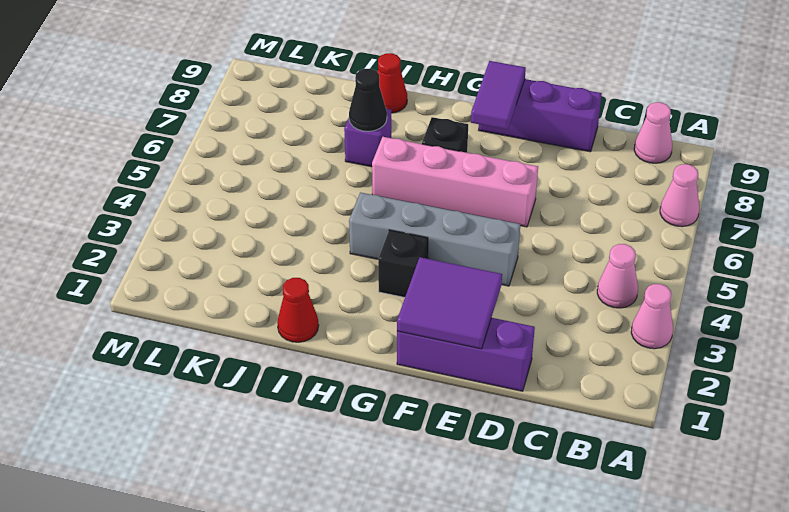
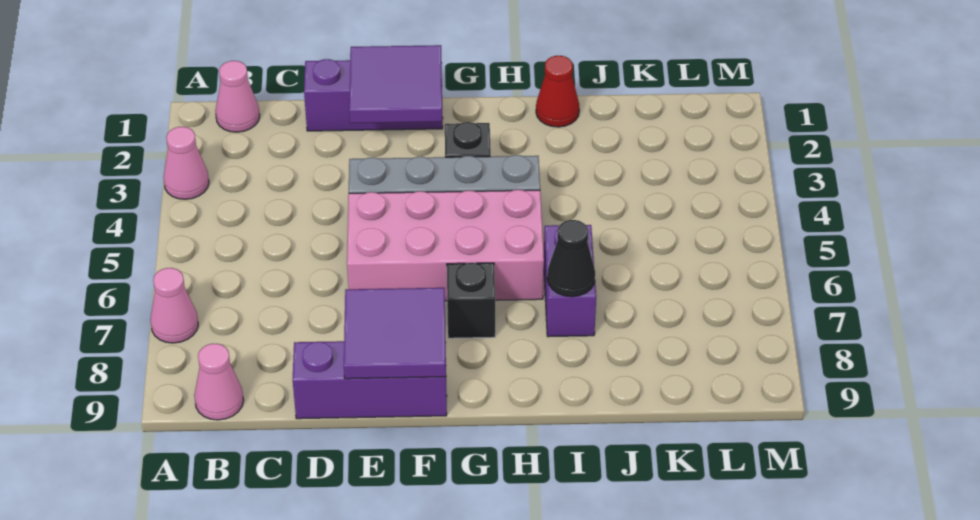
pink cone B4 level 1 -> pink cone B1 level 1
pink brick E6:H6 level 1 -> pink brick E5:H6 level 1
purple tile F8:F9 level 2 -> purple tile E8:F9 level 2
purple brick I7 level 1 -> purple brick I6:I7 level 1
red cone I9 level 1 -> none

